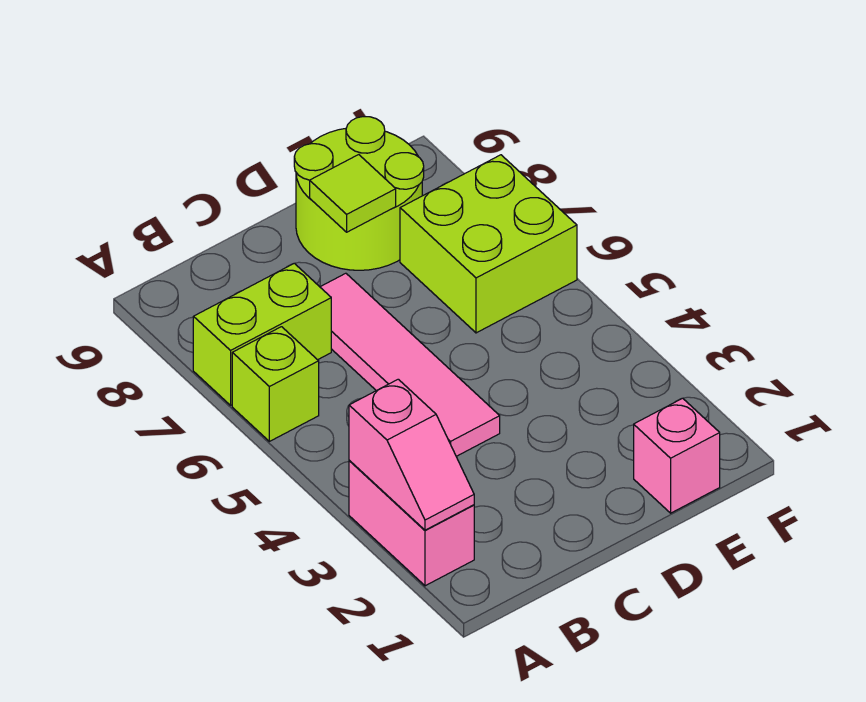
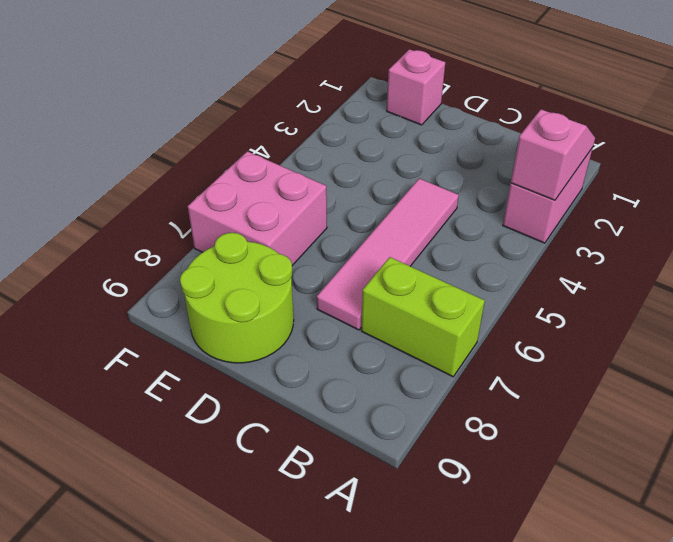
lime brick A6 level 1 -> none
lime tile D8 level 2 -> none
lime brick E6:F7 level 1 -> pink brick E6:F7 level 1

